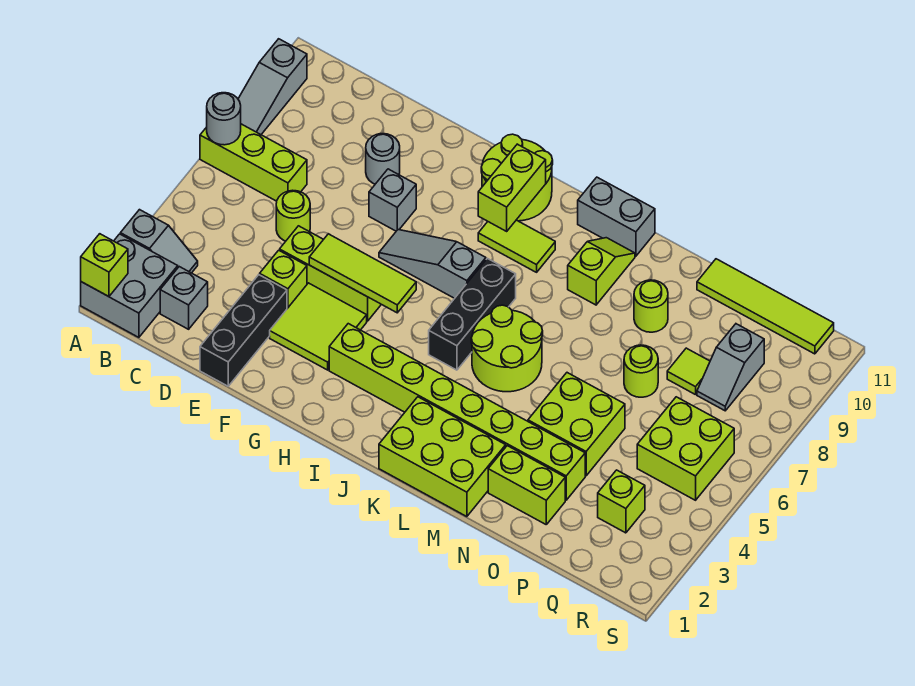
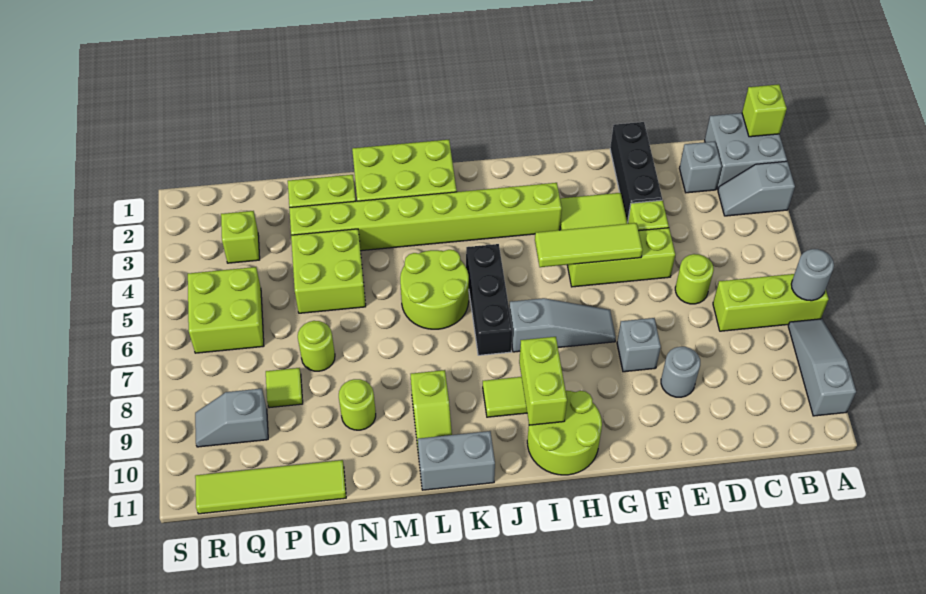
grey slope Q8:Q9 level 1 top 9 -> grey slope Q9:R9 level 1 top Q

